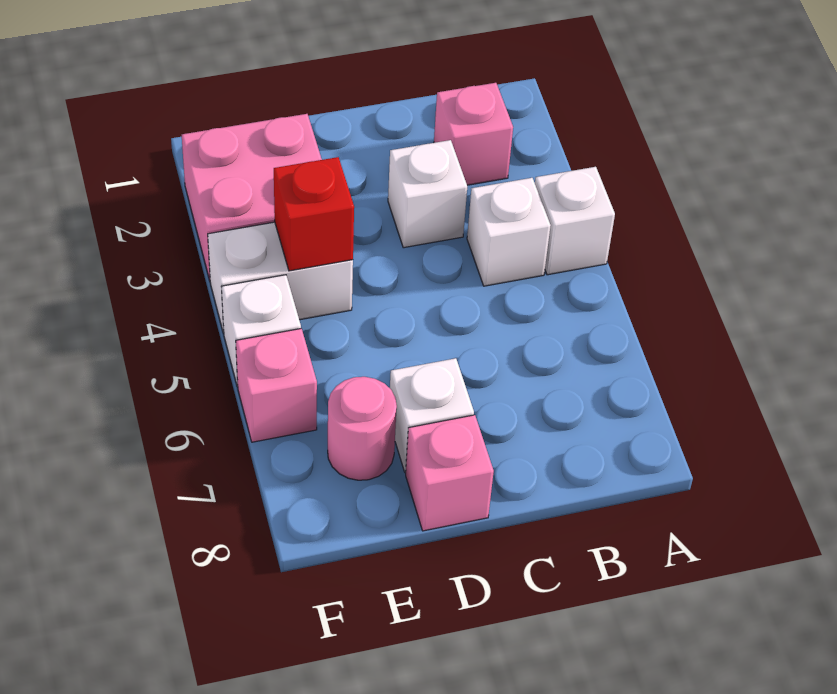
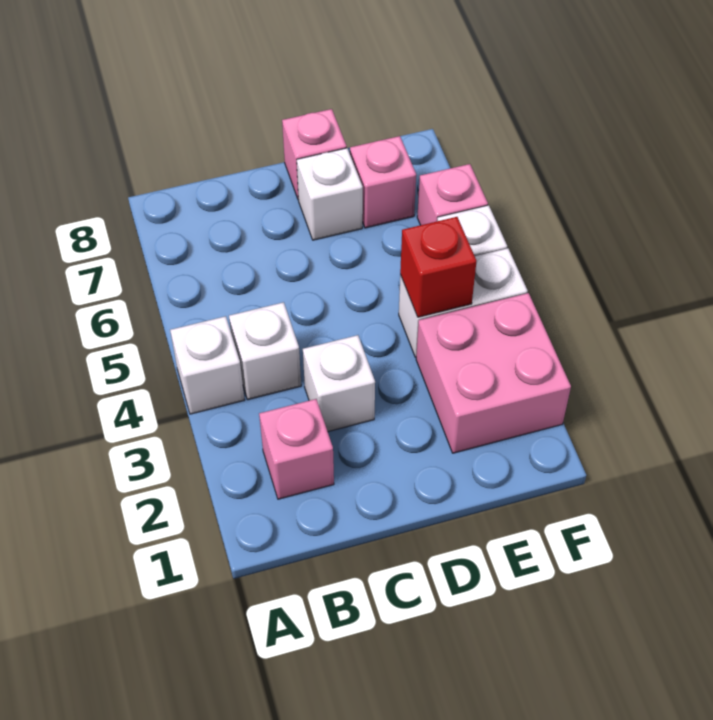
pink round brick E7 level 1 -> pink brick E7 level 1

